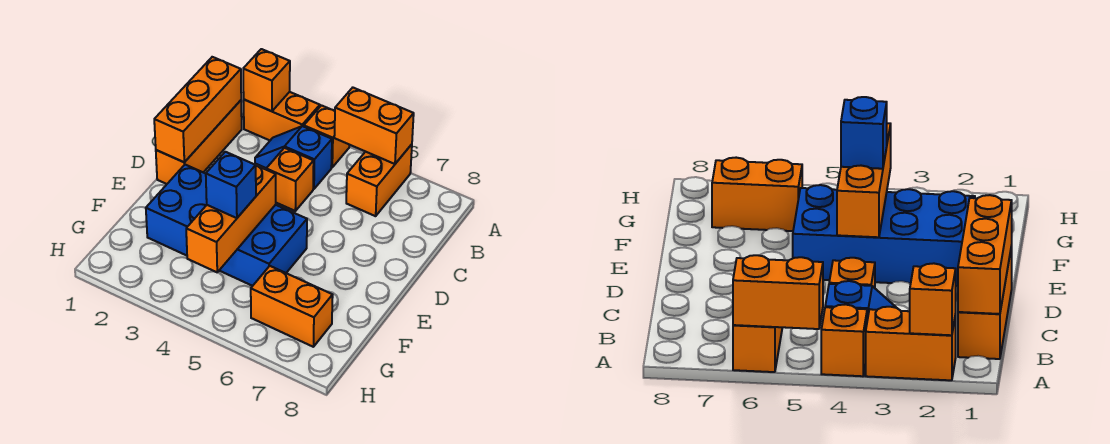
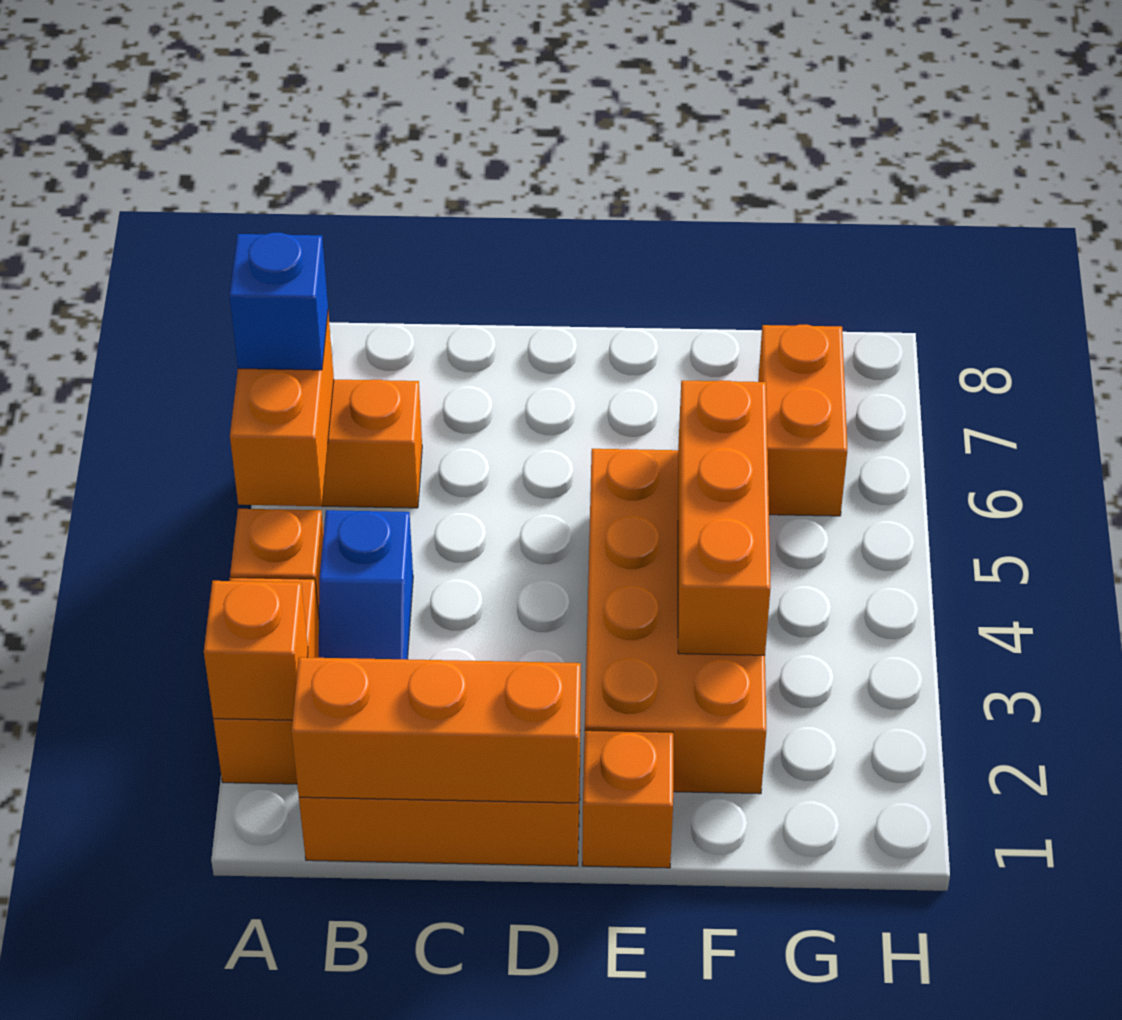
orange brick C4 level 1 -> orange brick E1 level 1
blue brick E2:F5 level 1 -> orange brick E2:F5 level 1
orange brick E4:G4 level 2 -> orange brick F3:F5 level 2
blue brick F4 level 3 -> blue brick A6 level 3

